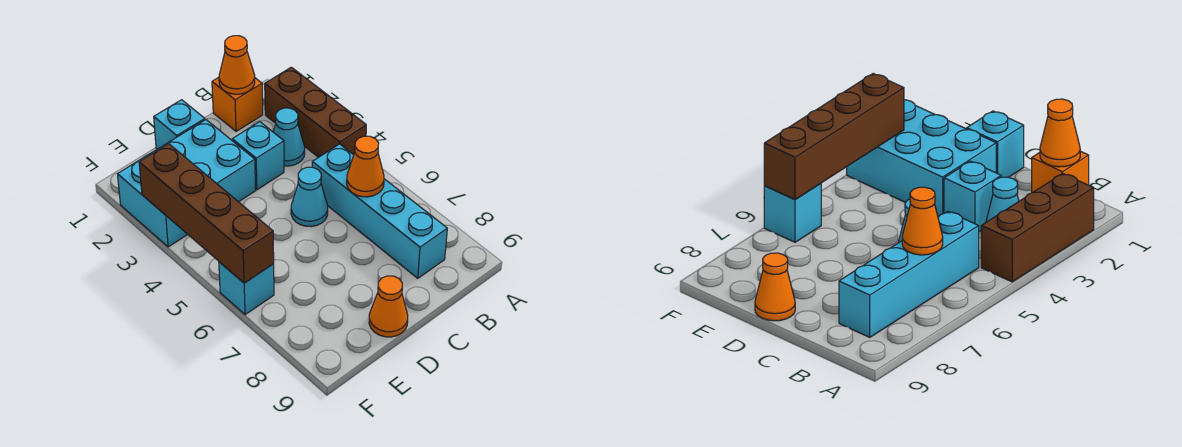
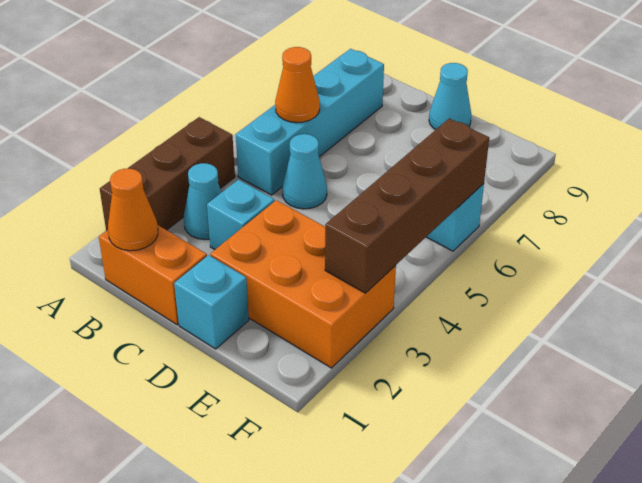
orange brick B1 level 1 -> orange brick B1:C1 level 1
cyan brick D2:F3 level 1 -> orange brick D2:F3 level 1
orange cone D9 level 1 -> cyan cone D9 level 1

